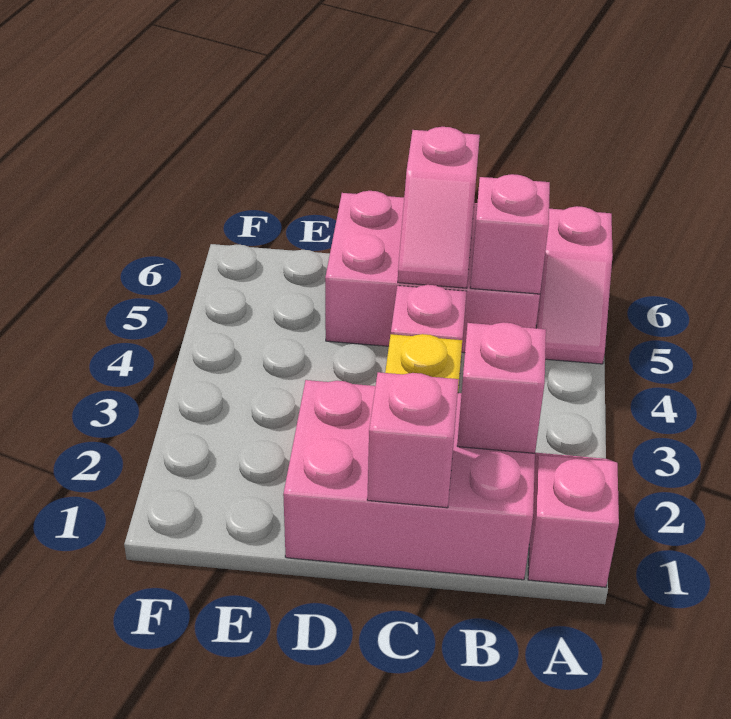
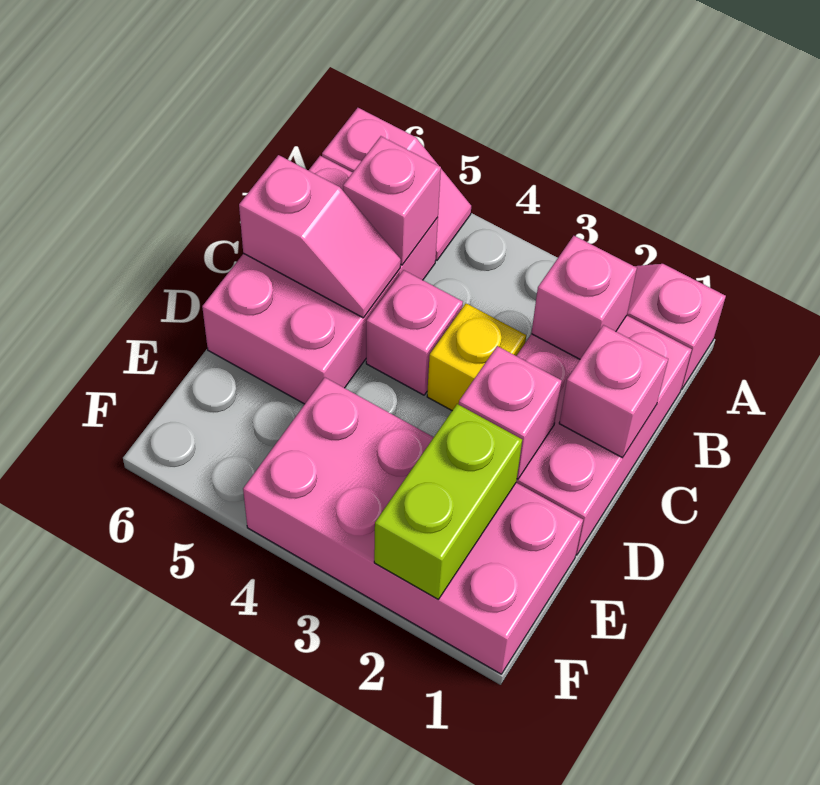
none -> pink brick D2 level 2
none -> pink brick E1:F4 level 1
none -> lime brick E2:F2 level 2

